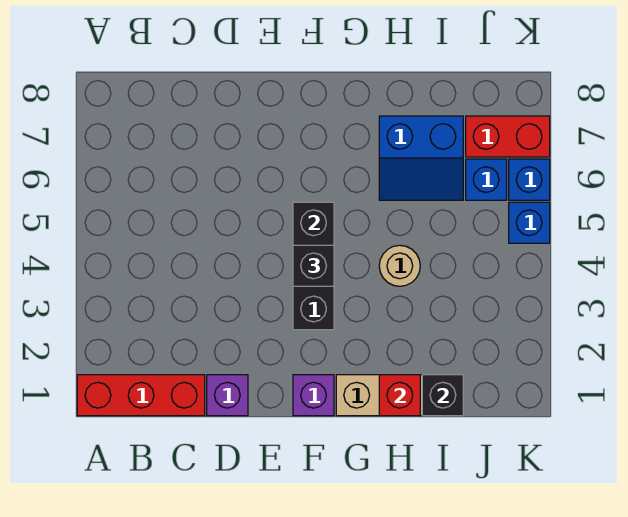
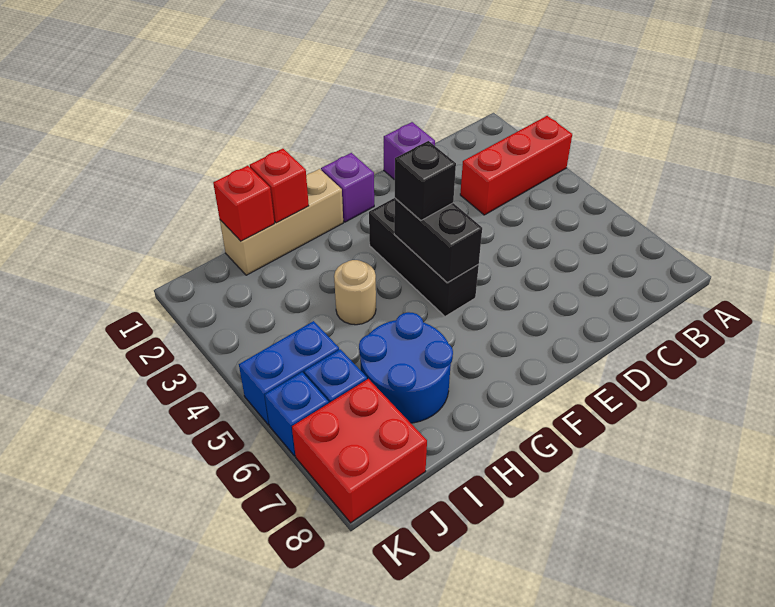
red brick A1:C1 level 1 -> red brick A3:C3 level 1
blue slope H6:I7 level 1 top 7 -> blue round brick H6:I7 level 1
black brick I1 level 2 -> red brick I1 level 2
red brick J7:K7 level 1 -> red brick J7:K8 level 1
blue brick K5 level 1 -> blue brick J5:K5 level 1

